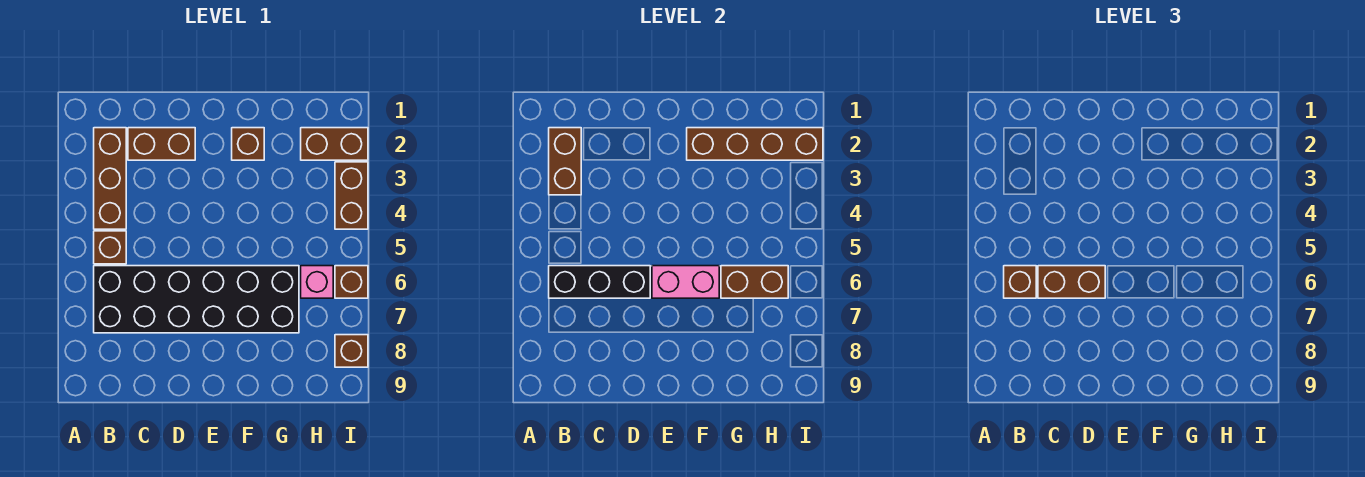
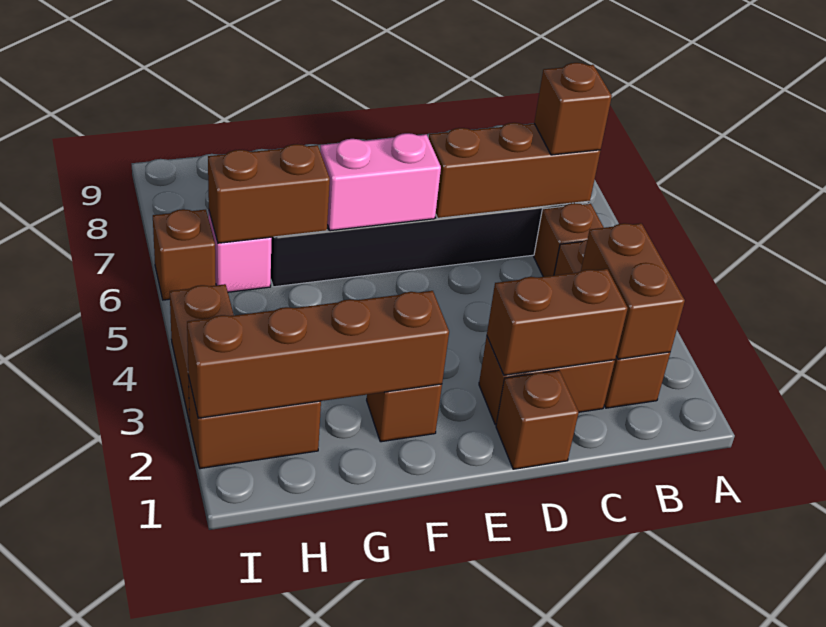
black brick B6:D6 level 2 -> brown brick B6:D6 level 2
brown brick C6:D6 level 3 -> brown brick C2:D2 level 2
brown brick I8 level 1 -> brown brick D1 level 1

